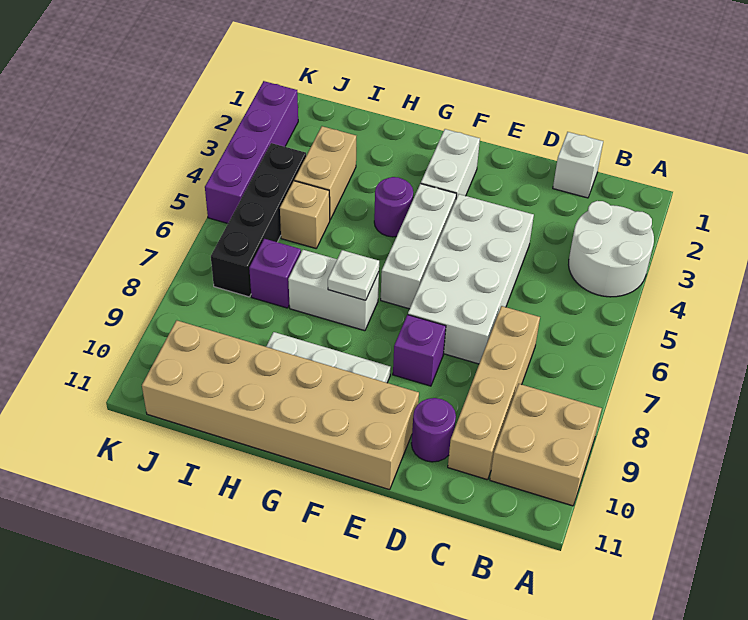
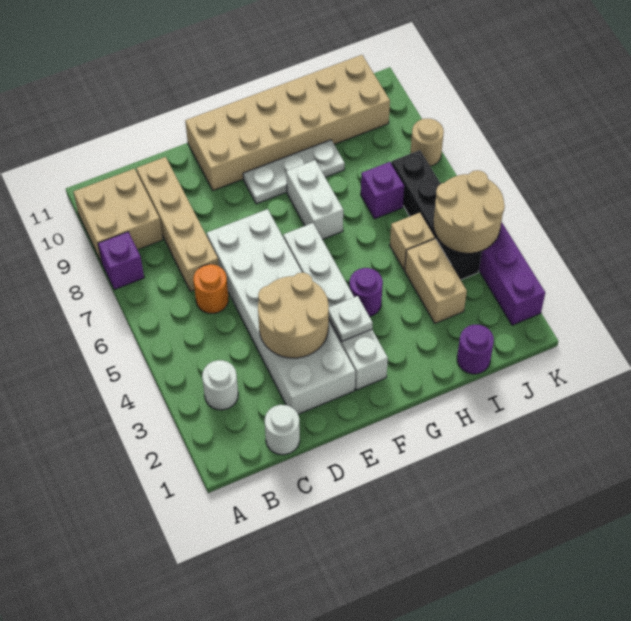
white round brick A3:B4 level 1 -> white round brick B3 level 1
white brick C1 level 1 -> white round brick C1 level 1
none -> orange round brick C6 level 1
none -> tan round brick D3:E4 level 2
white brick D4:E7 level 1 -> white brick D2:E7 level 1
purple round brick D10 level 1 -> purple round brick I1 level 1
purple brick E8 level 1 -> purple brick A8 level 1
white brick G7:H7 level 1 -> white brick G7:G8 level 1
white plate G7 level 2 -> white plate F3 level 2
none -> tan round brick J4:K5 level 2
none -> tan round brick K8 level 1

